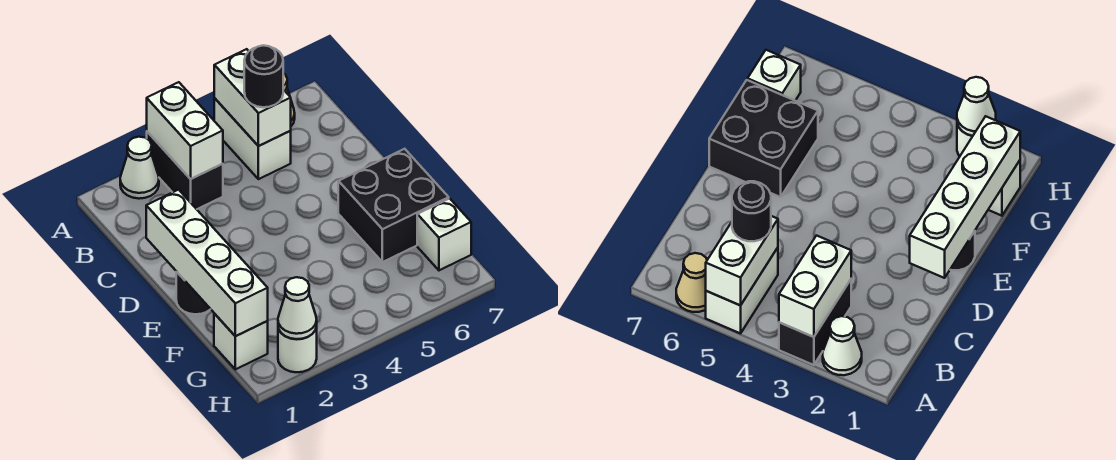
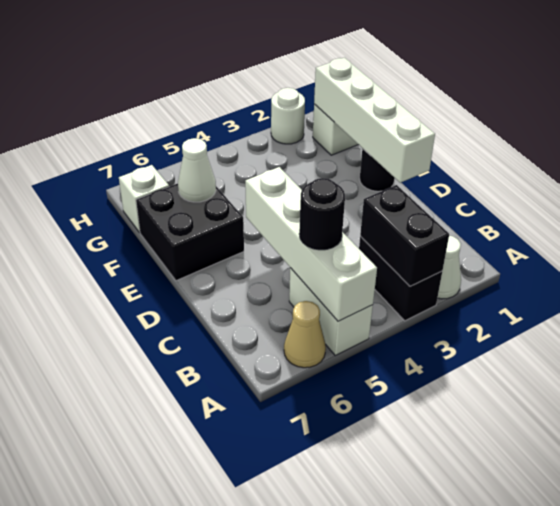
white brick A3:B3 level 2 -> black brick A3:B3 level 2
white brick A5:B5 level 2 -> white brick A5:D5 level 2
white cone H2 level 2 -> white cone F6 level 2

